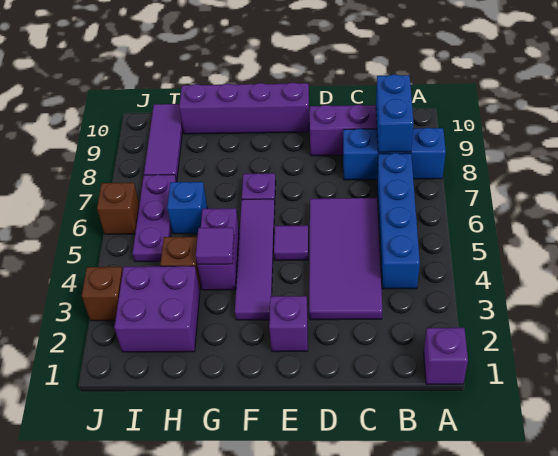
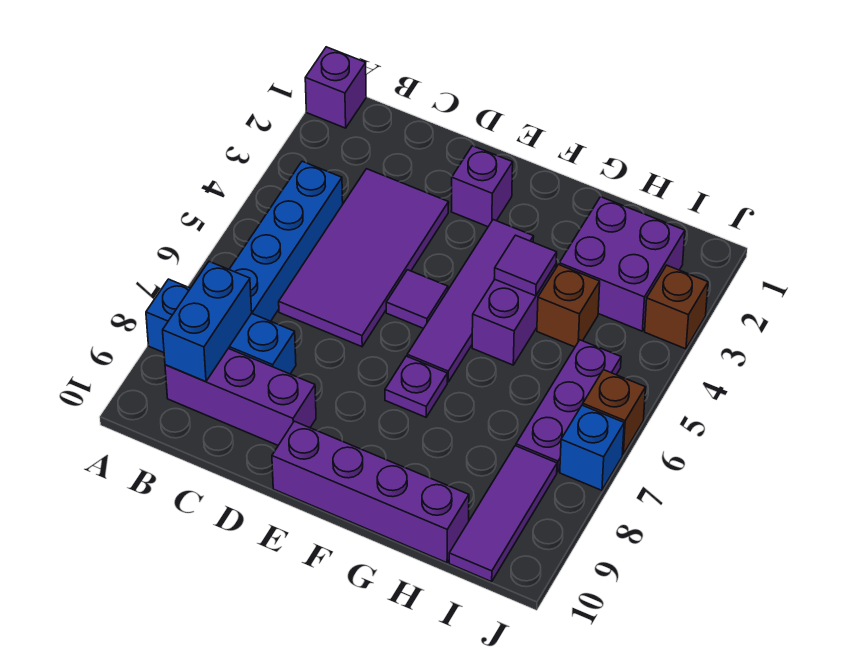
blue brick H6 level 1 -> blue brick J7 level 1

